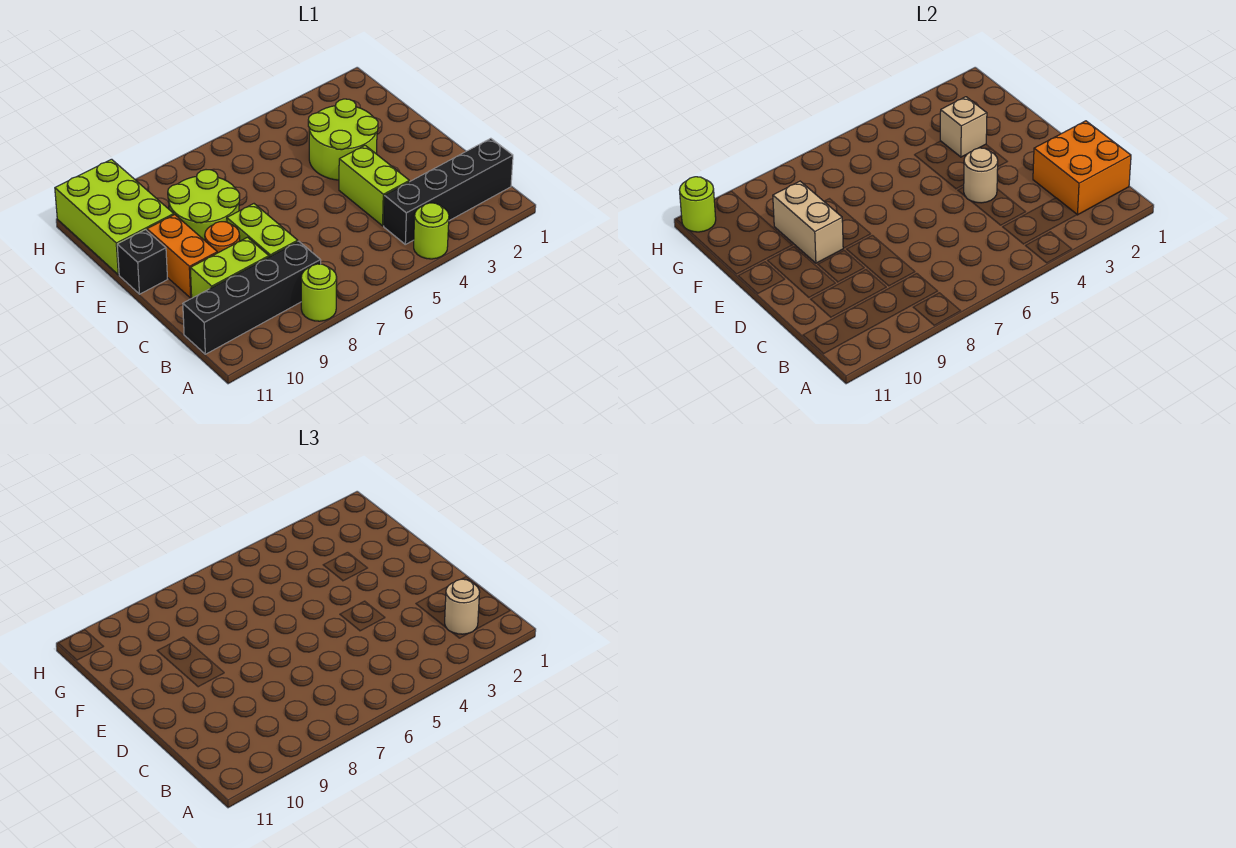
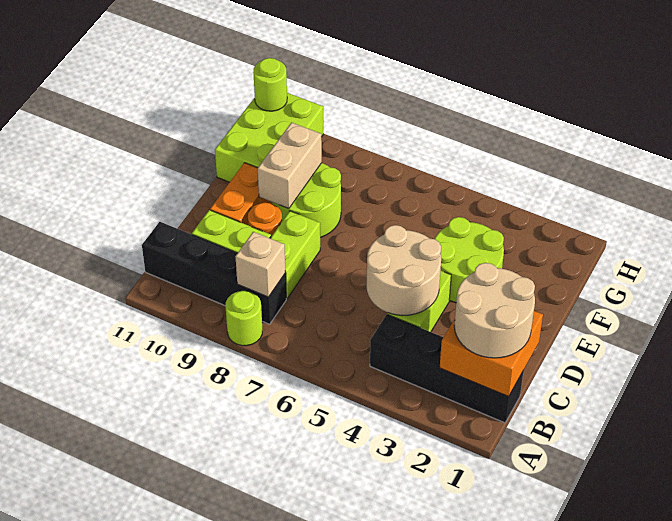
lime round brick A4 level 1 -> none
tan round brick B2 level 3 -> tan round brick B1:C2 level 3
tan round brick D4 level 2 -> tan round brick C4:D5 level 2
black brick E11 level 1 -> none
tan brick F3 level 2 -> tan brick B8 level 2

